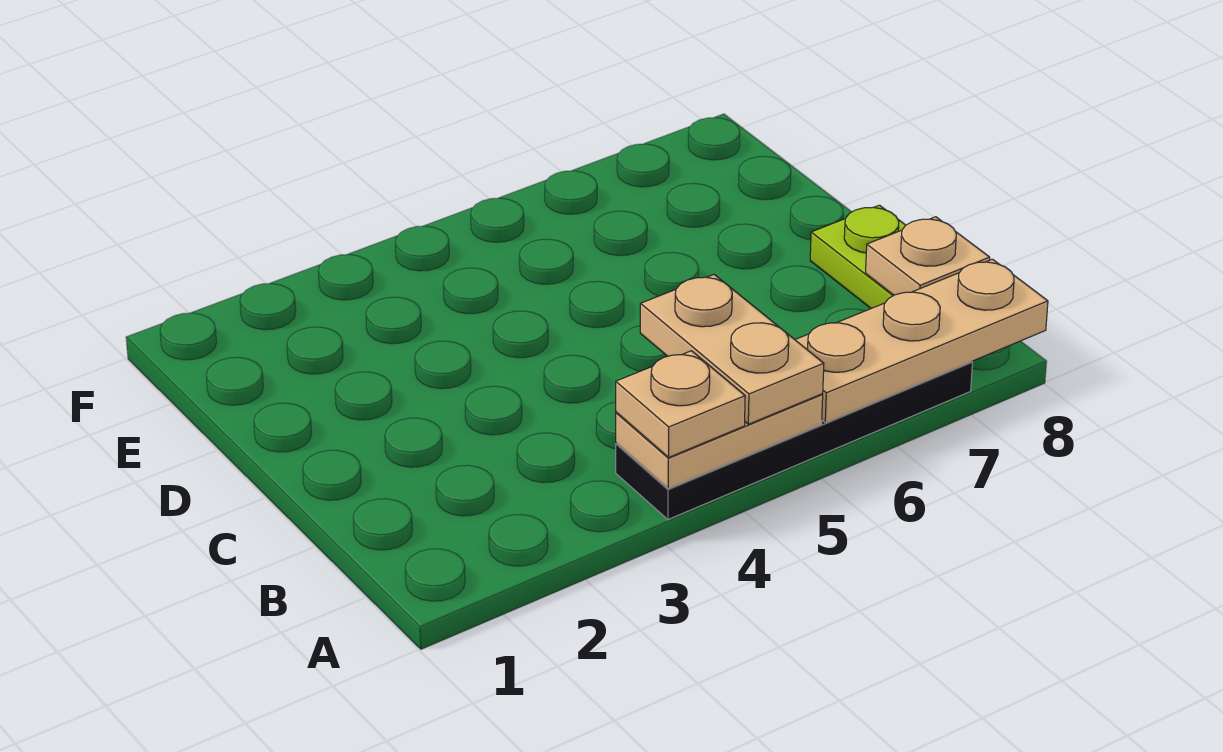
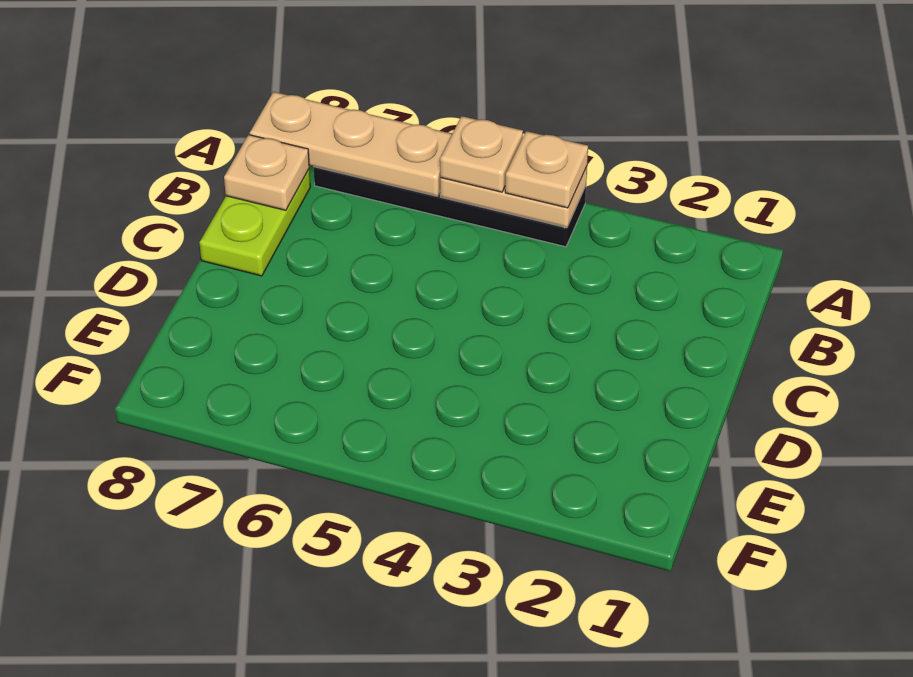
tan plate A5:B5 level 3 -> tan plate A5 level 3

